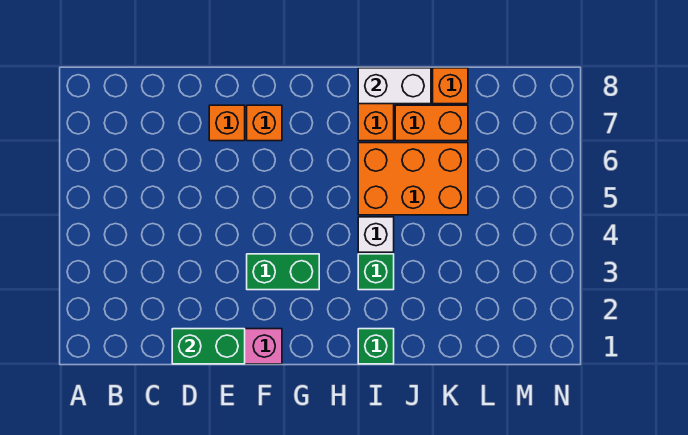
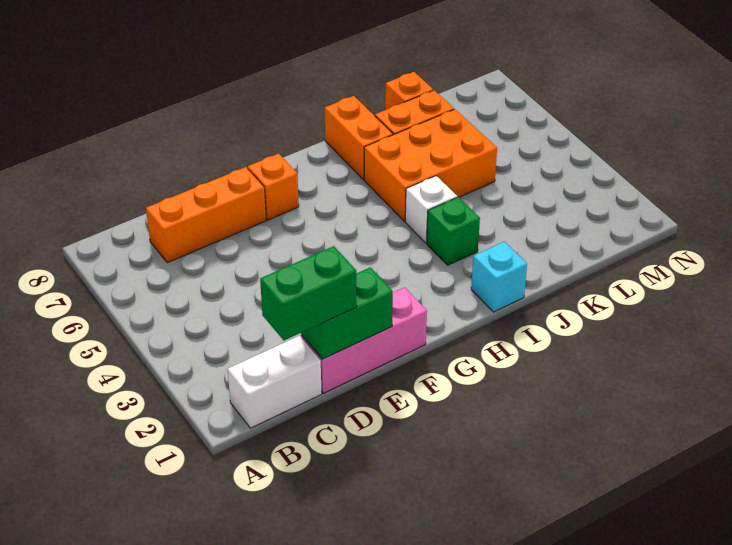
orange brick E7 level 1 -> orange brick C7:E7 level 1
green brick F3:G3 level 1 -> green brick C1:D1 level 3
green brick I1 level 1 -> cyan brick I1 level 1
white brick I8:J8 level 2 -> white brick B1:C1 level 1

